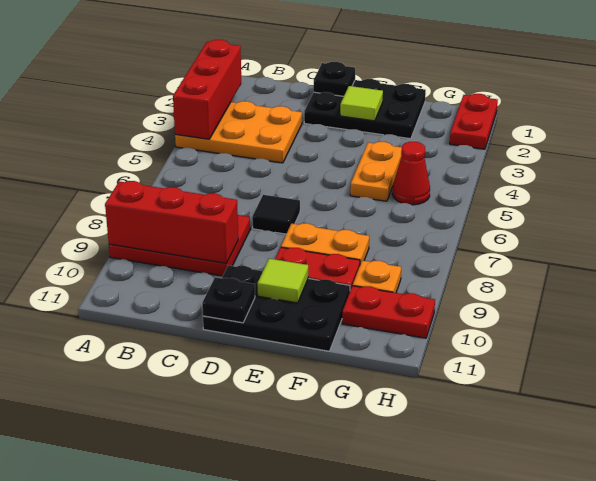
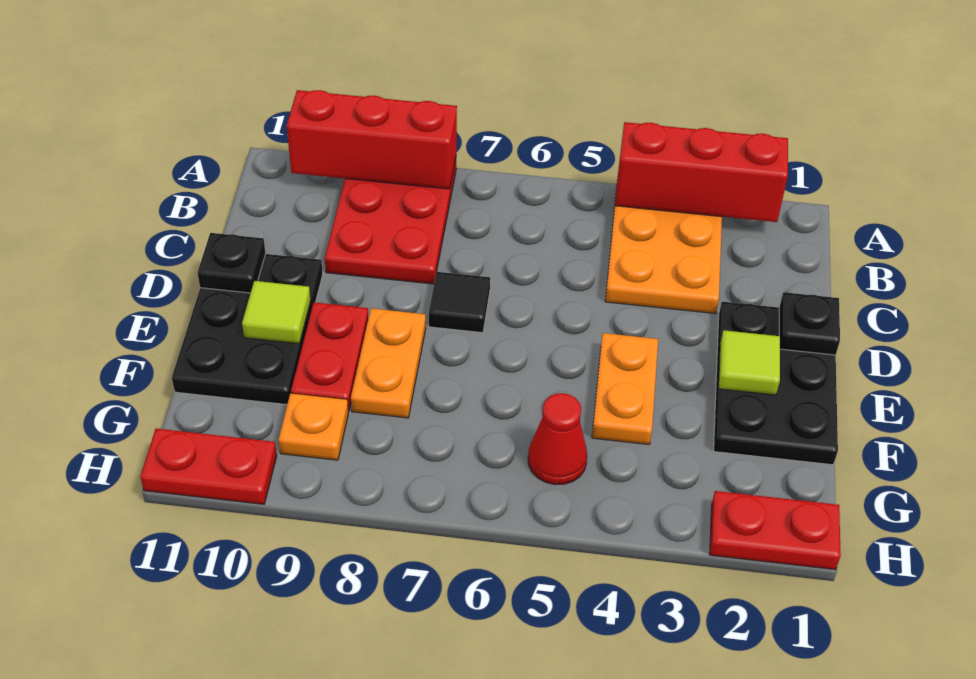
red brick A9:C9 level 2 -> red brick A8:A10 level 2
orange plate F4:F5 level 1 -> orange plate E4:F4 level 1
red plate G10:H10 level 1 -> red plate H10:H11 level 1

